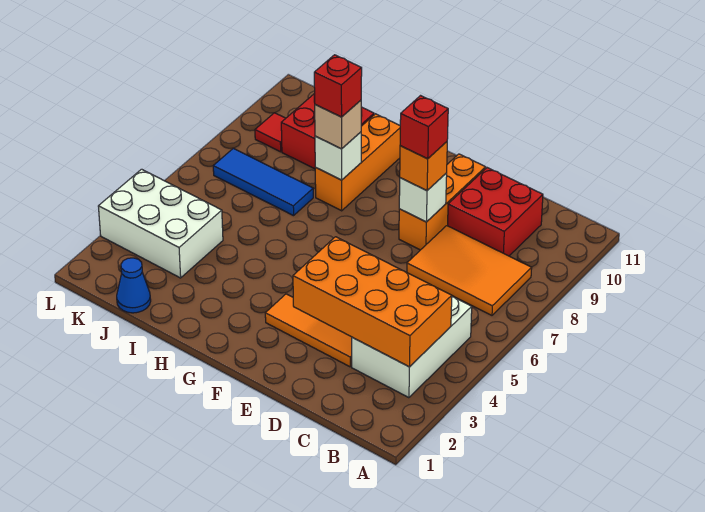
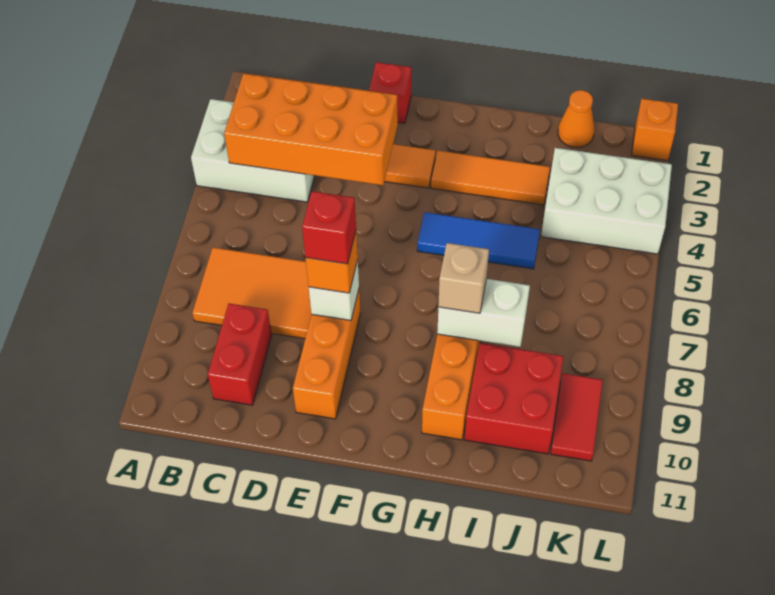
white brick B3:C5 level 1 -> white brick A3:C4 level 1
red brick C9:D10 level 1 -> red brick C9:C10 level 1
none -> orange tile G3:I3 level 1
white brick H8 level 2 -> white brick H8:I8 level 2
red brick H8 level 4 -> red brick E1 level 1
blue tile I7:K7 level 1 -> blue tile G5:I5 level 1
blue cone J1 level 1 -> orange cone J1 level 1
red tile K9 level 1 -> red tile K9:K10 level 1
none -> orange brick L1 level 1

